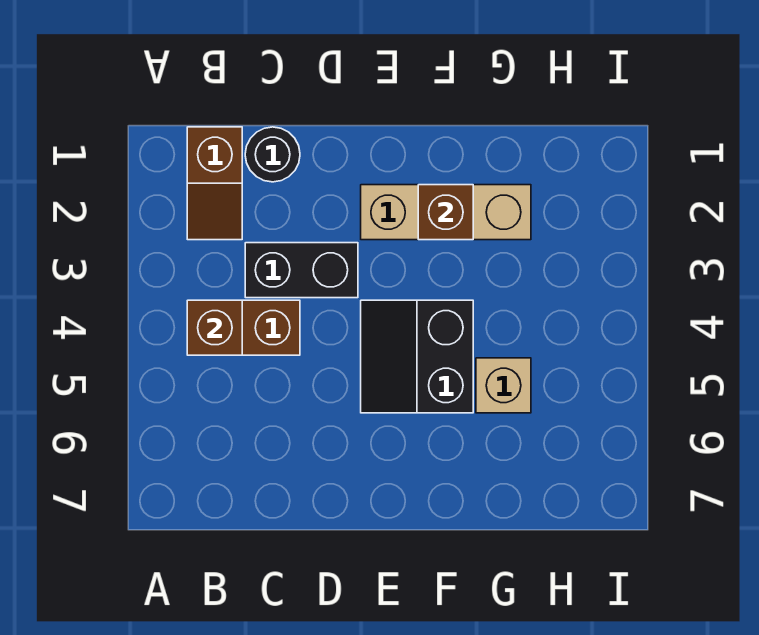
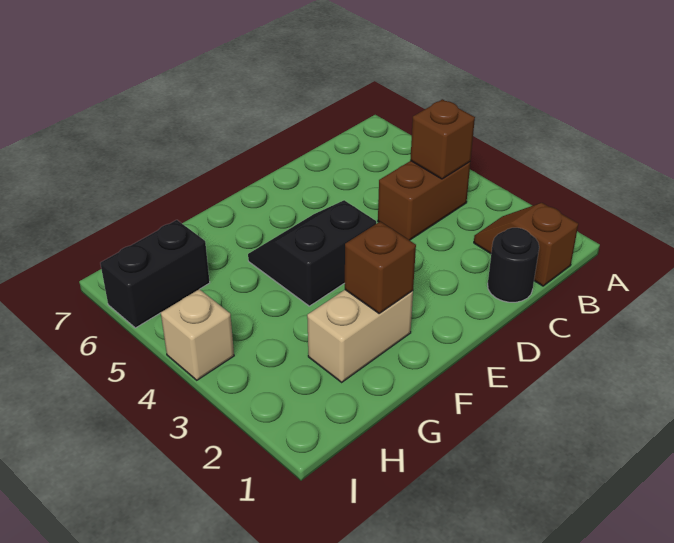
black brick C3:D3 level 1 -> black brick H6:I6 level 1
tan brick E2:G2 level 1 -> tan brick F2:G2 level 1
black slope E4:F5 level 1 top F -> black slope E4:F5 level 1 top 4
tan brick G5 level 1 -> tan brick I4 level 1

